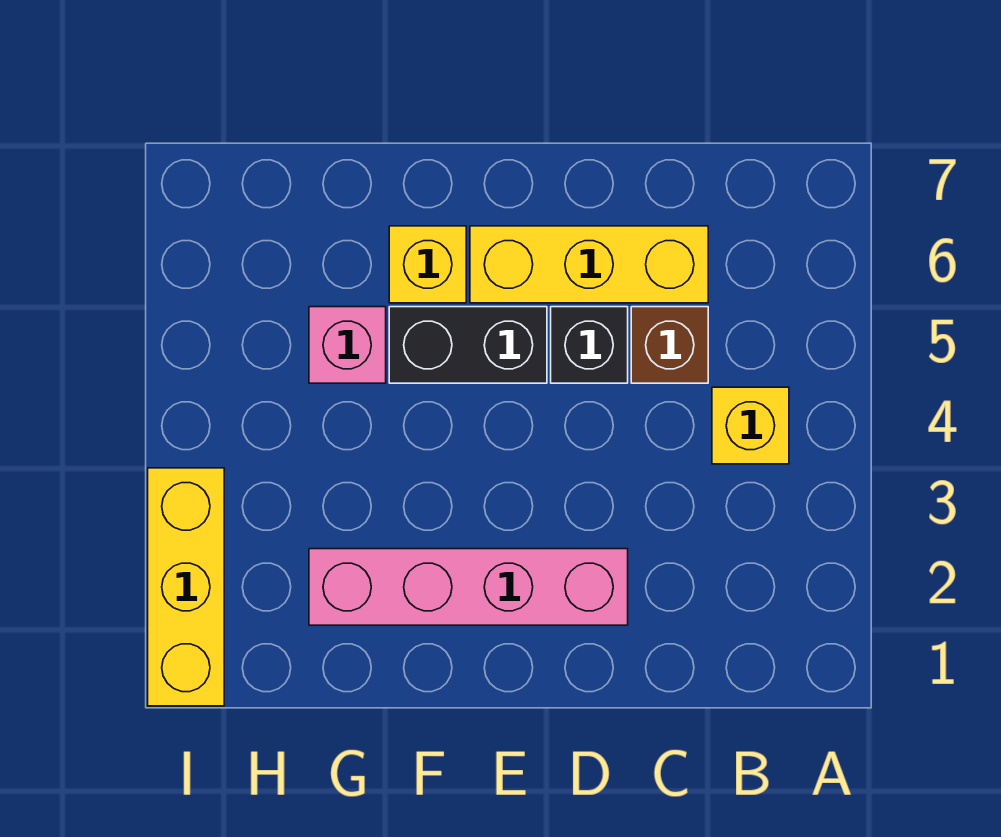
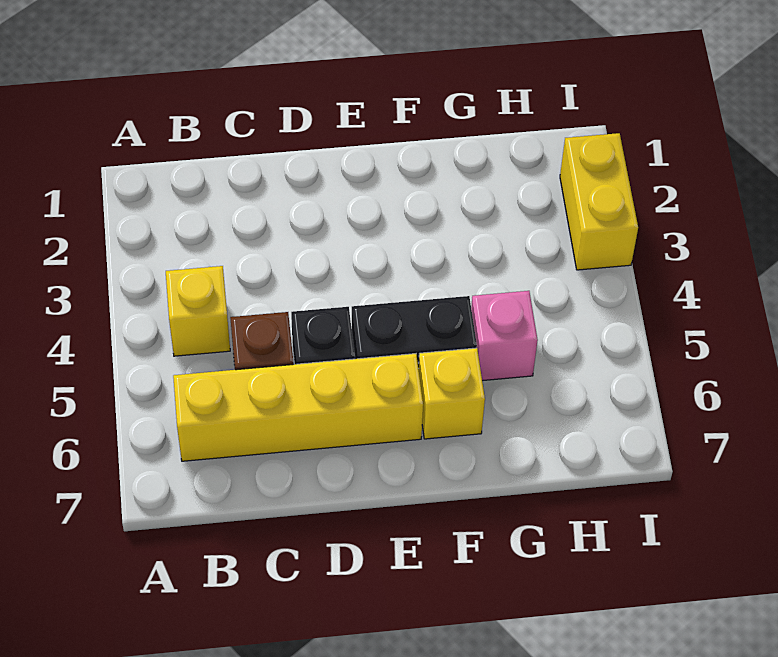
yellow brick C6:E6 level 1 -> yellow brick B6:E6 level 1
pink brick D2:G2 level 1 -> none
yellow brick I1:I3 level 1 -> yellow brick I2:I3 level 1

